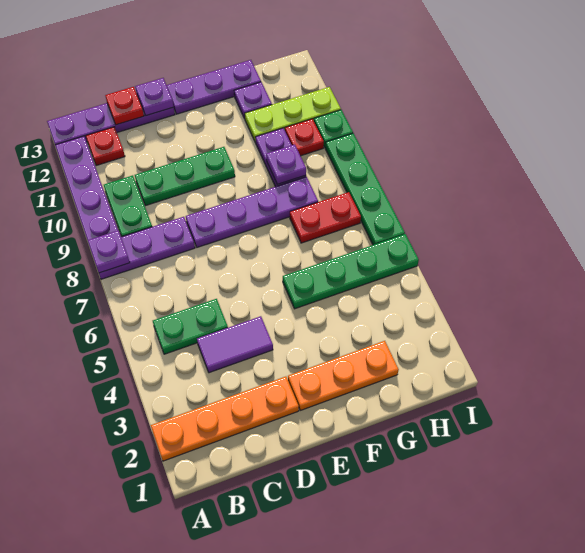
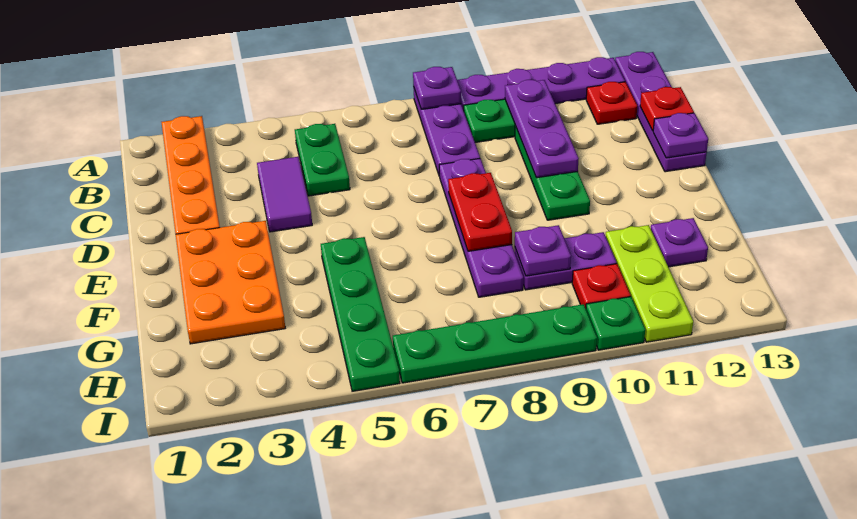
orange plate E2:G2 level 1 -> orange plate E2:G3 level 1
purple plate E13:G13 level 1 -> purple plate B10:D10 level 2
red plate G7:H7 level 1 -> red plate E8:F8 level 2

